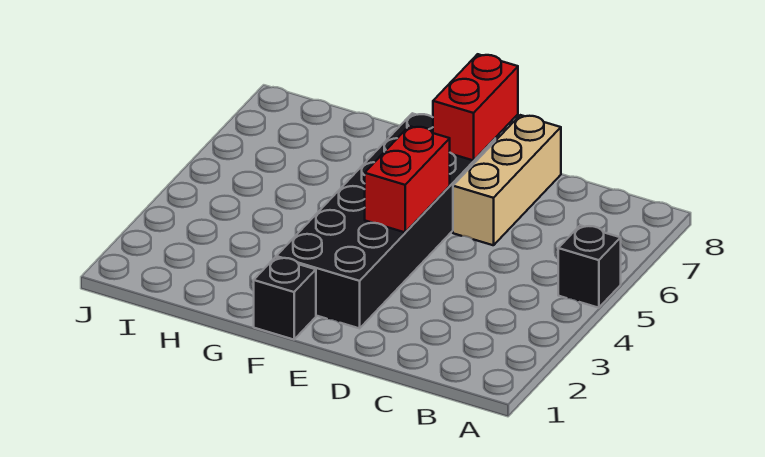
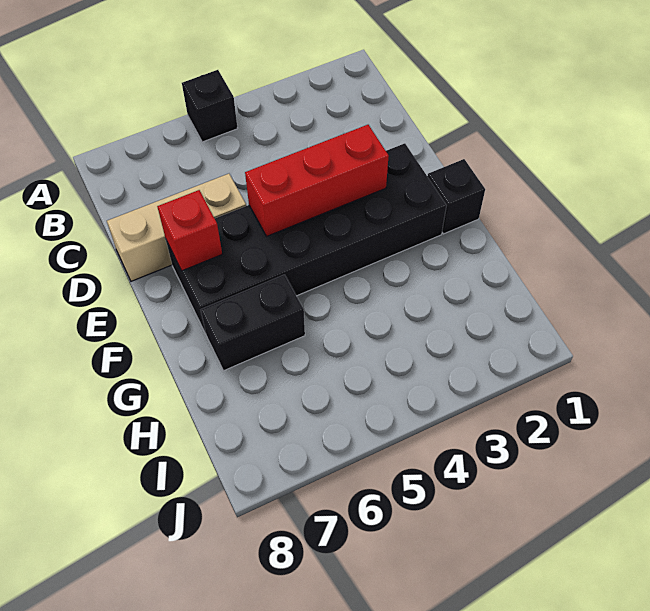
red brick E4:E5 level 2 -> red brick E3:E5 level 2
red brick E7:E8 level 2 -> red brick E7 level 2
none -> black brick G6:G7 level 1

